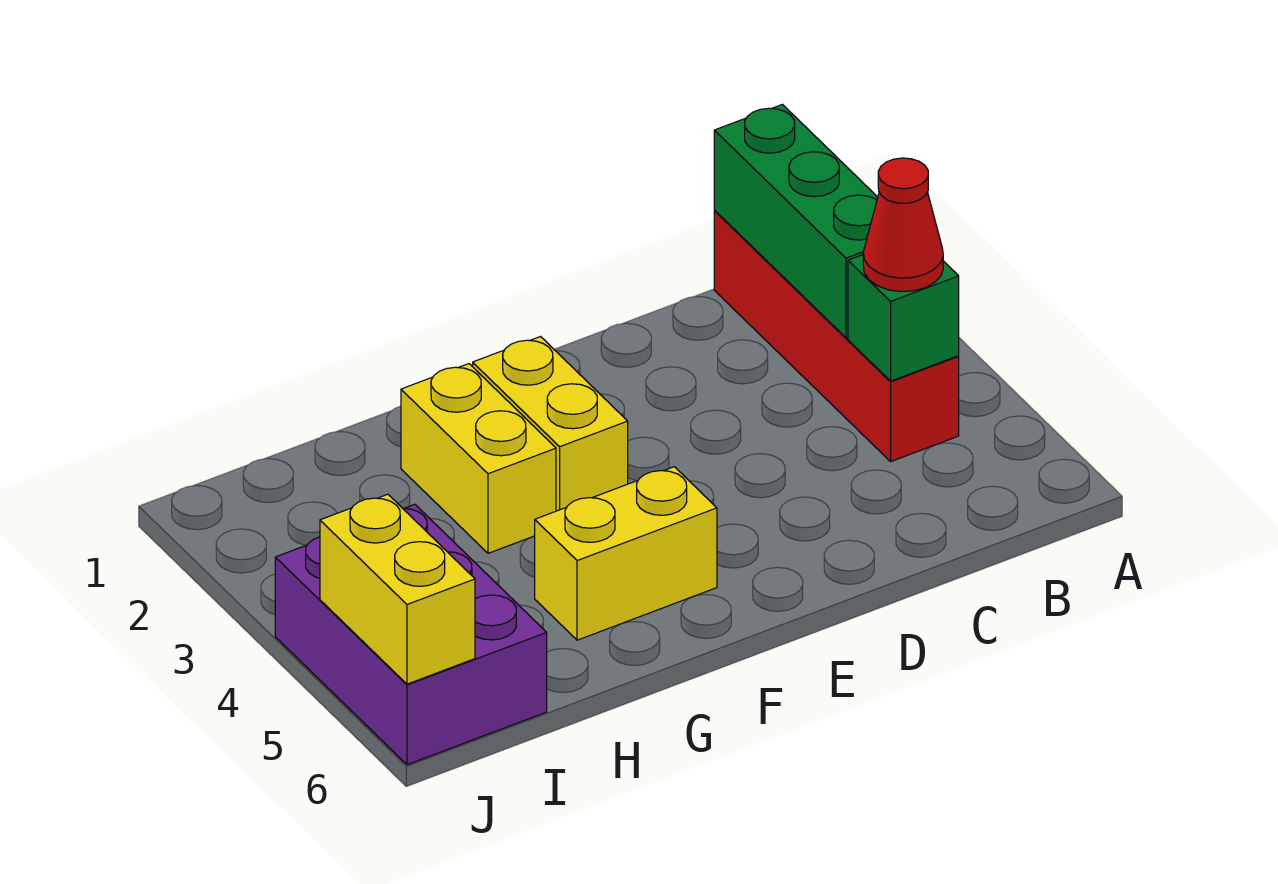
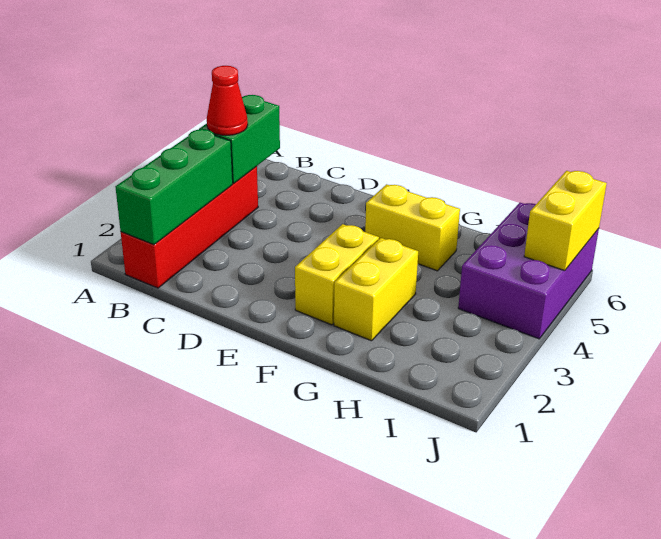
green brick B4 level 2 -> green brick B4:B5 level 2

